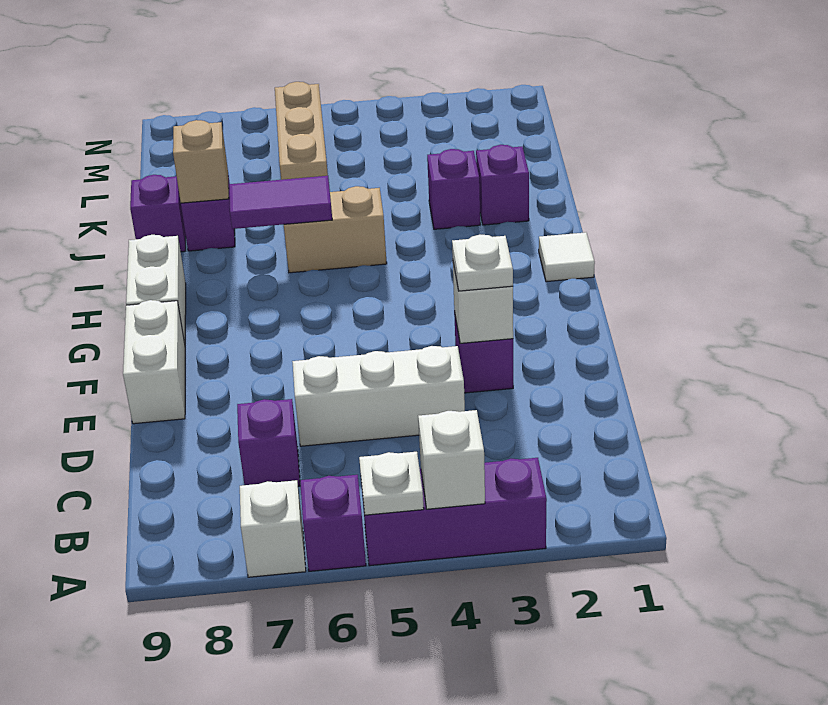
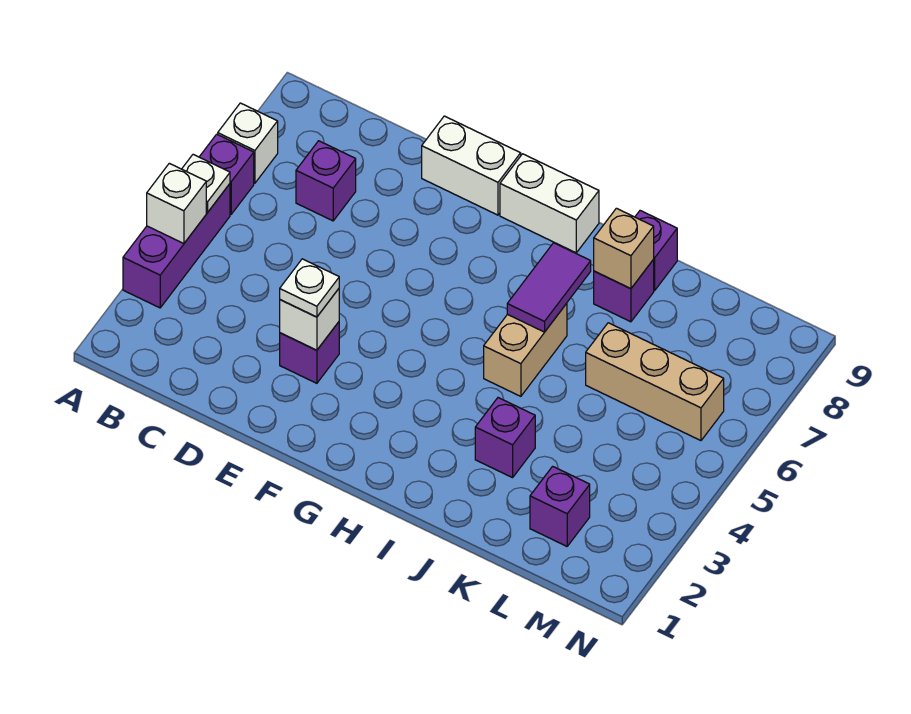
white brick D4:D6 level 1 -> none
white tile H1 level 1 -> none
purple brick J2 level 1 -> purple brick L2 level 1

